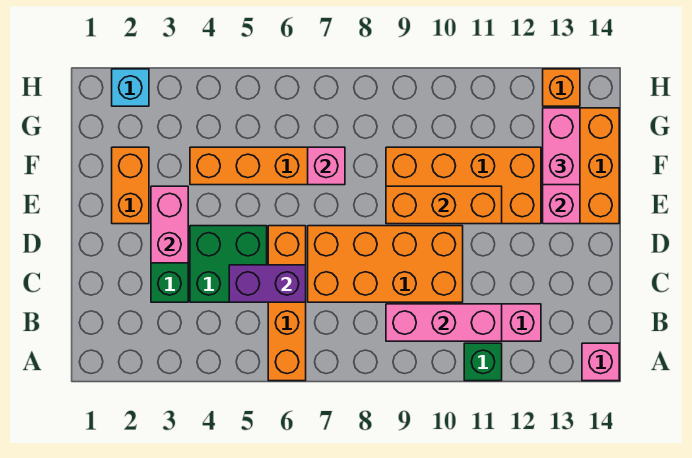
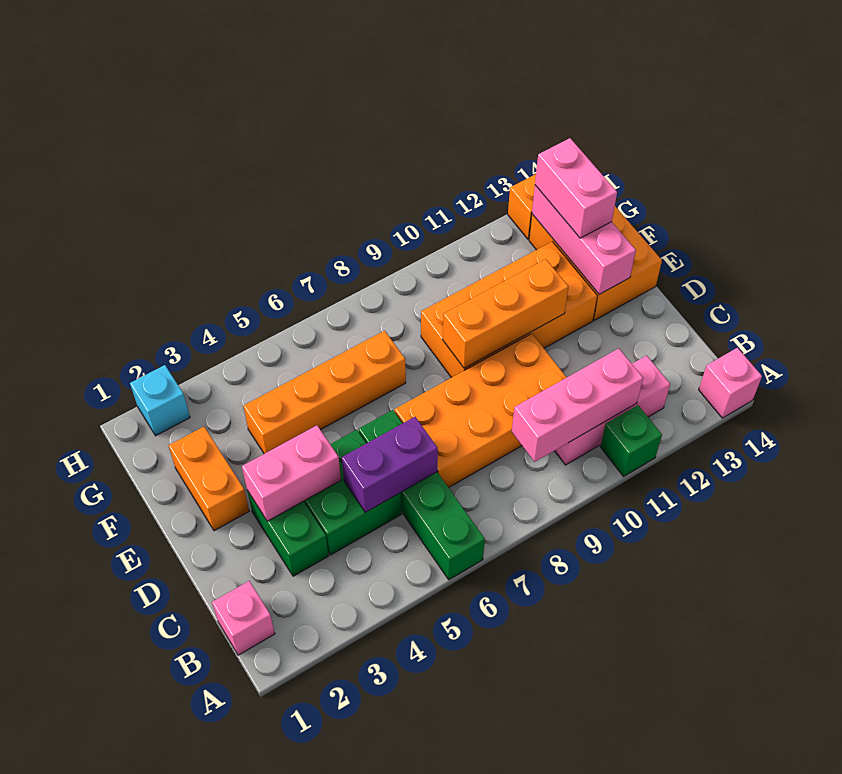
orange brick A6:D6 level 1 -> green brick A6:D6 level 1
pink brick D3:E3 level 2 -> pink brick D3:D4 level 2
pink brick F7 level 2 -> pink brick B1 level 1

